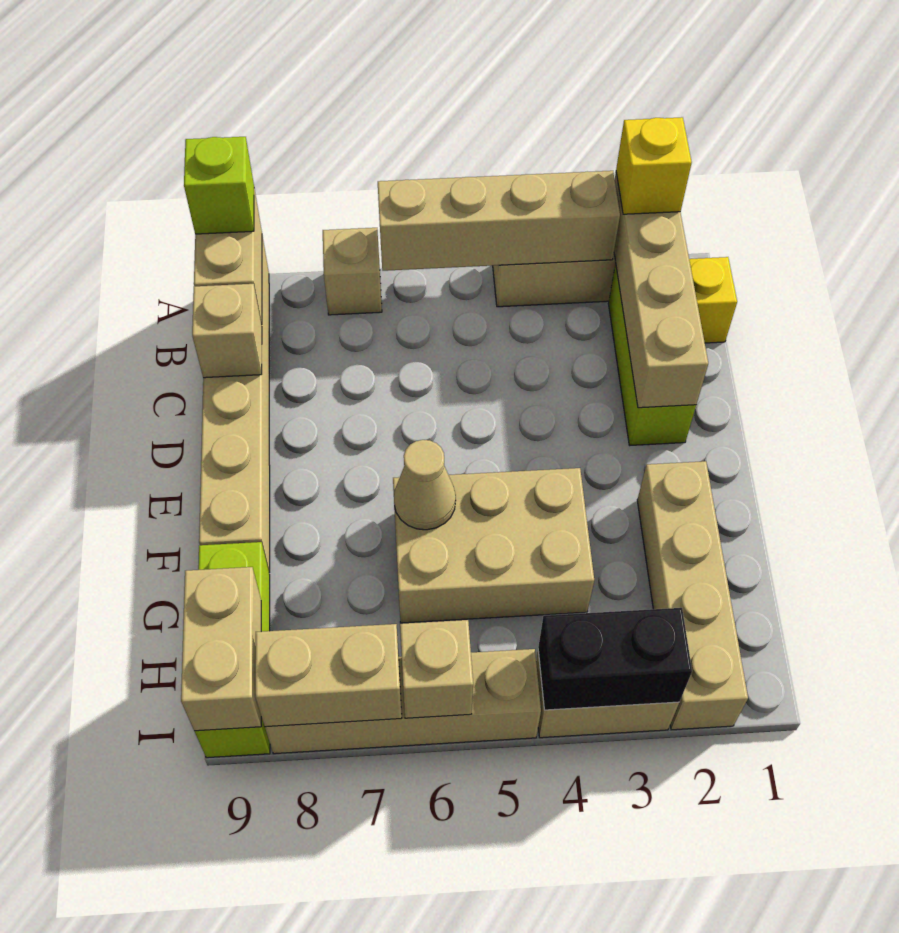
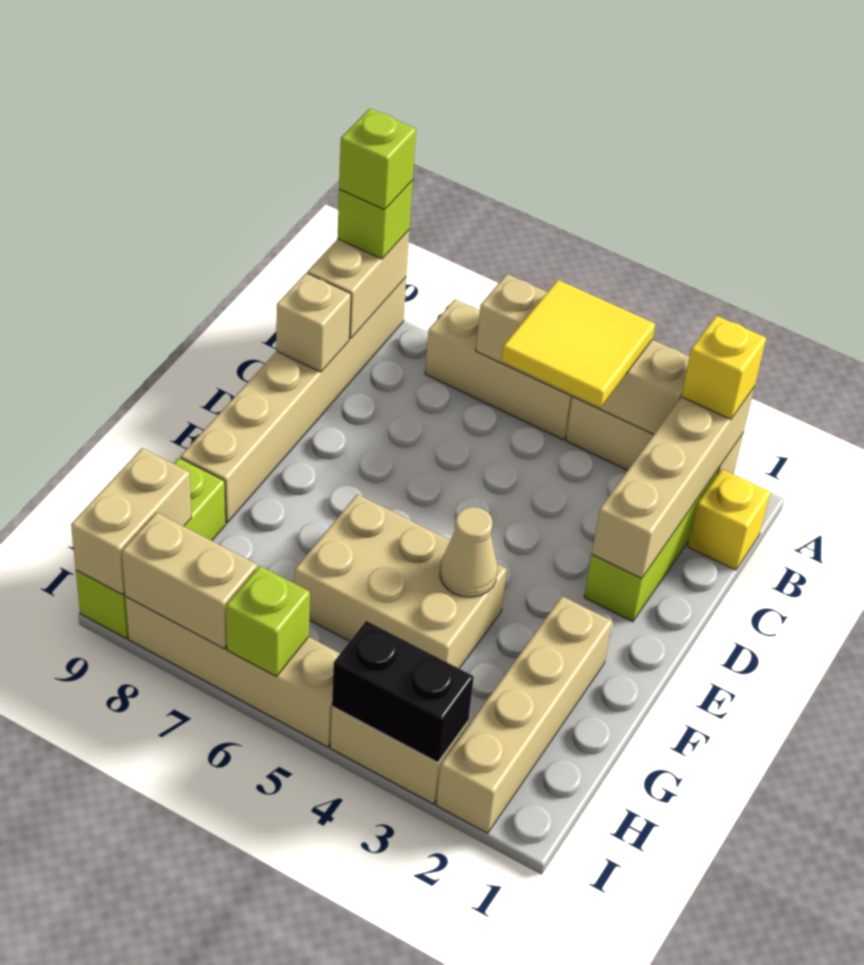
none -> yellow tile A4:B5 level 3
tan brick A7 level 1 -> tan brick A5:A7 level 1
none -> lime brick A9 level 4
tan cone F6 level 2 -> tan cone F4 level 2
tan brick I6 level 2 -> lime brick I6 level 2

